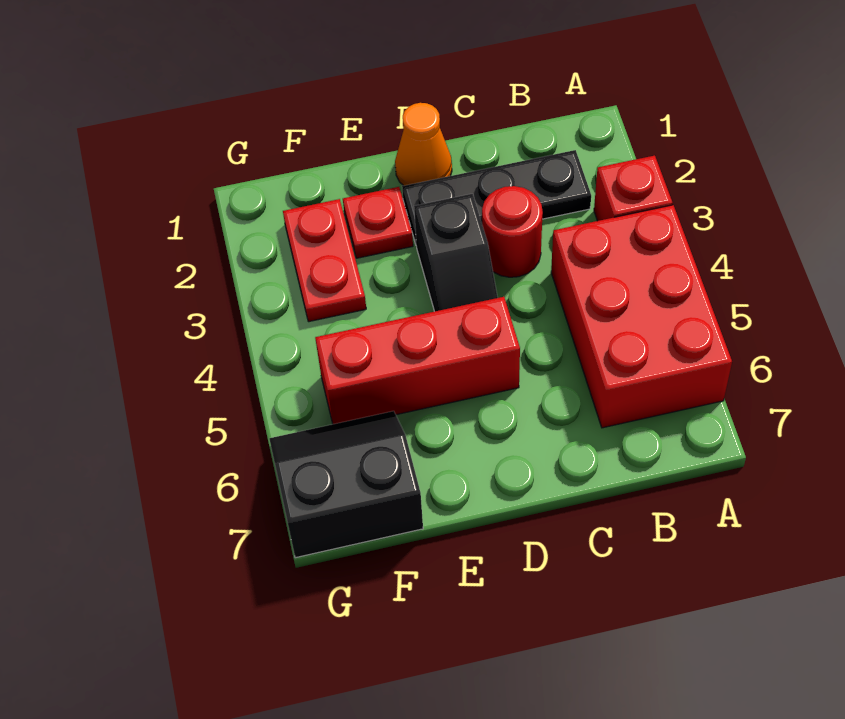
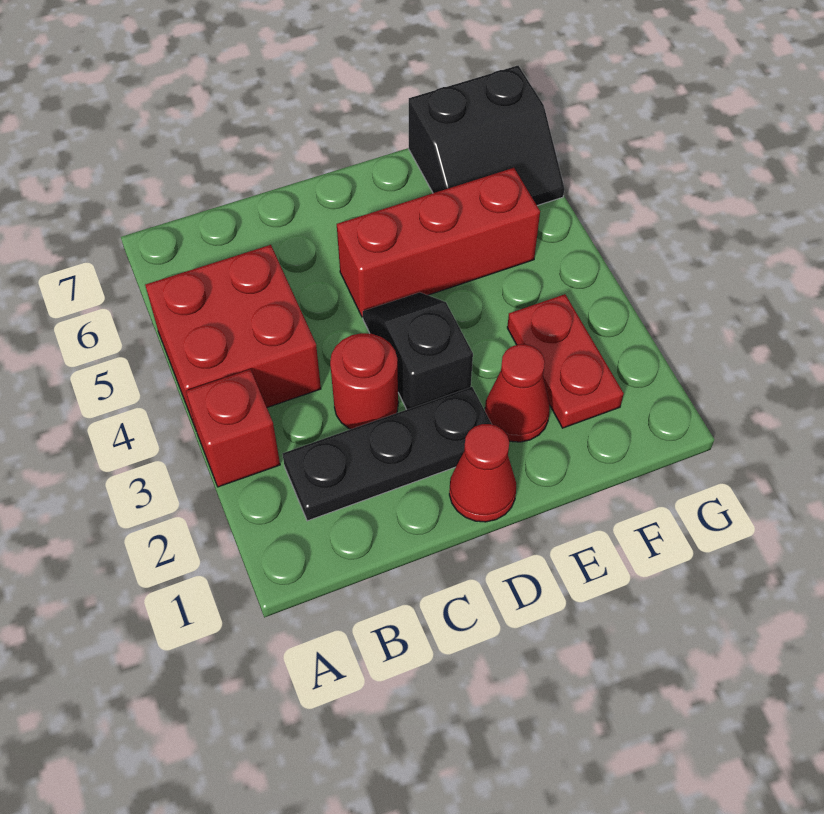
red brick A4:B6 level 1 -> red brick A4:B5 level 1
orange cone D1 level 1 -> red cone D1 level 1
red plate E2 level 1 -> red cone E2 level 1

